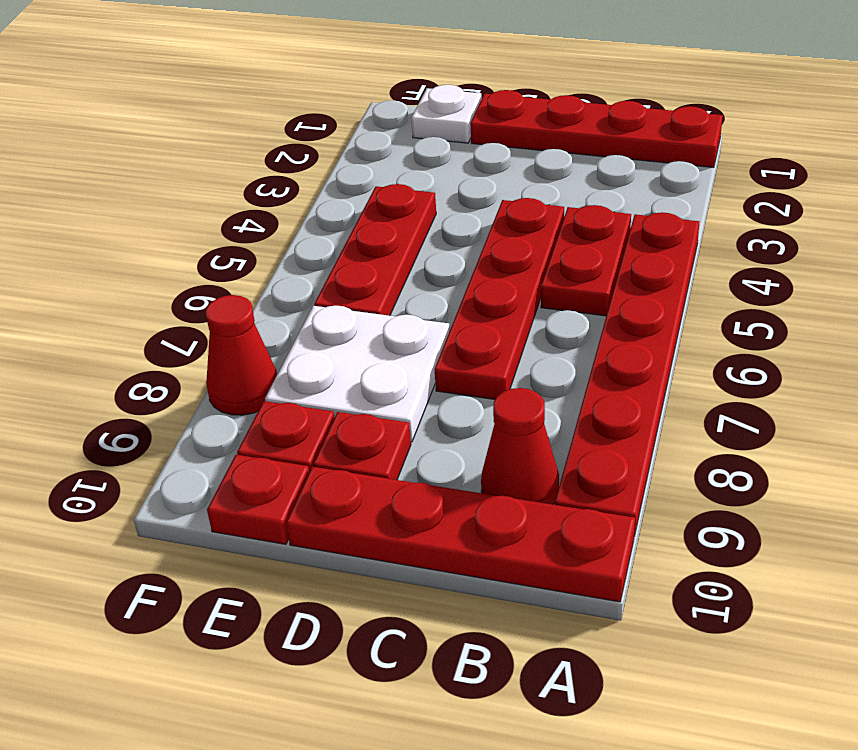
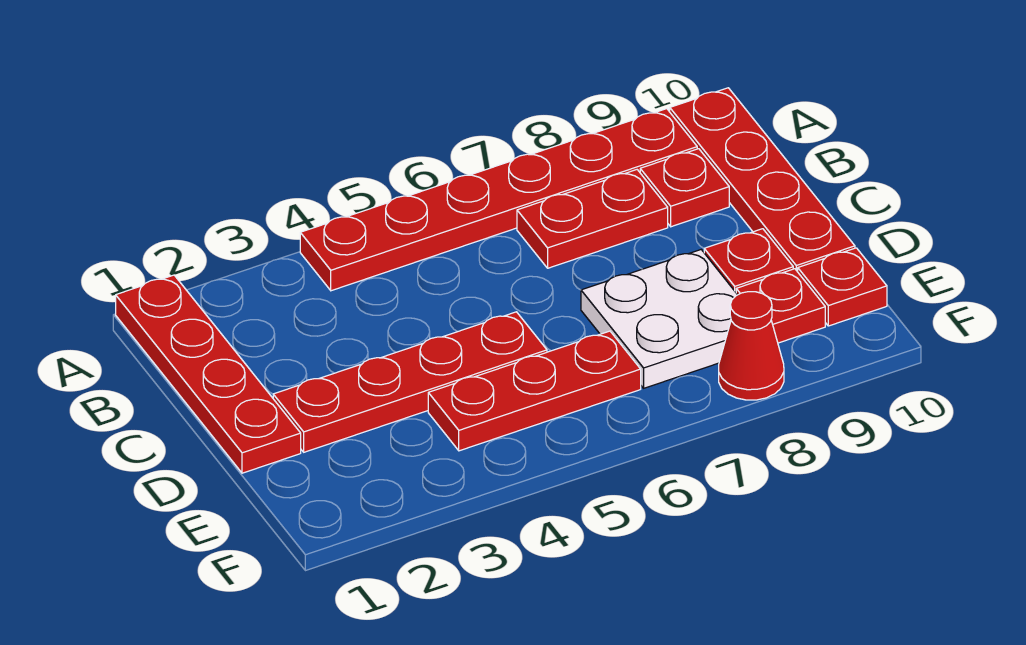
red plate B4:B5 level 1 -> red plate B7:B8 level 1
red cone B9 level 1 -> red plate B9 level 1
red plate C4:C7 level 1 -> red plate D2:D5 level 1
white plate E1 level 1 -> none

